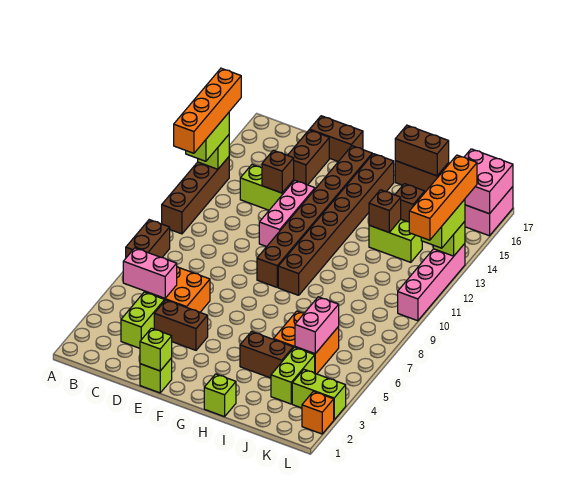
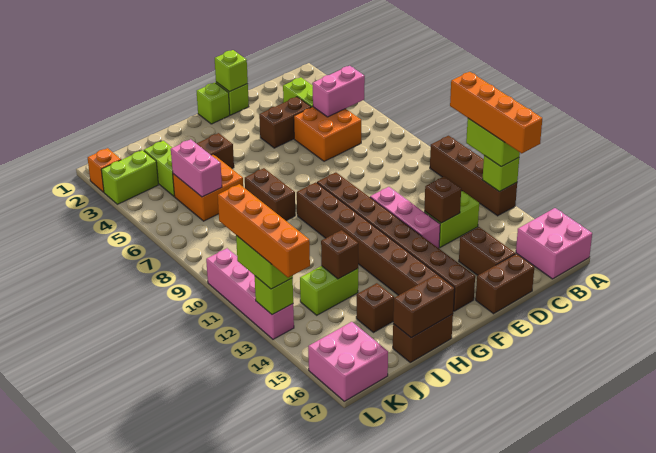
brown brick A7:A8 level 1 -> brown brick H7:H8 level 1
lime brick H1 level 1 -> lime brick F1 level 1
pink brick K16:L17 level 2 -> pink brick A16:B17 level 1

